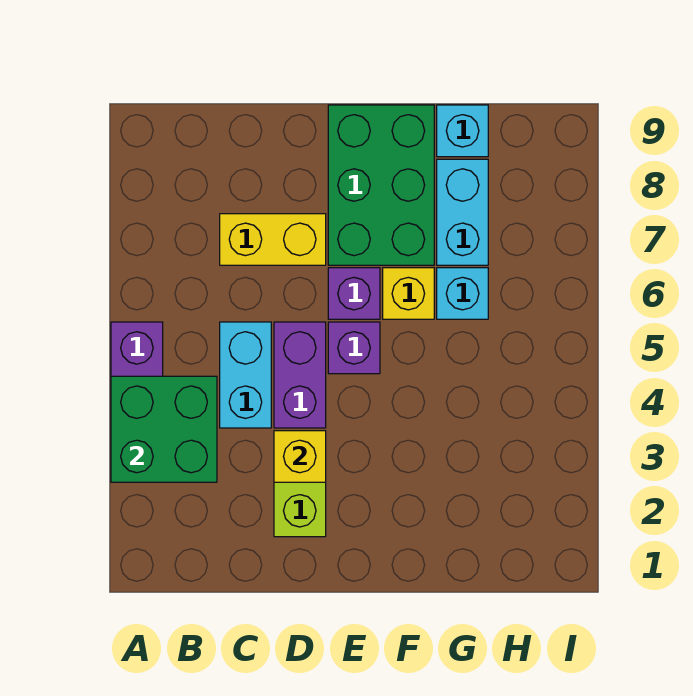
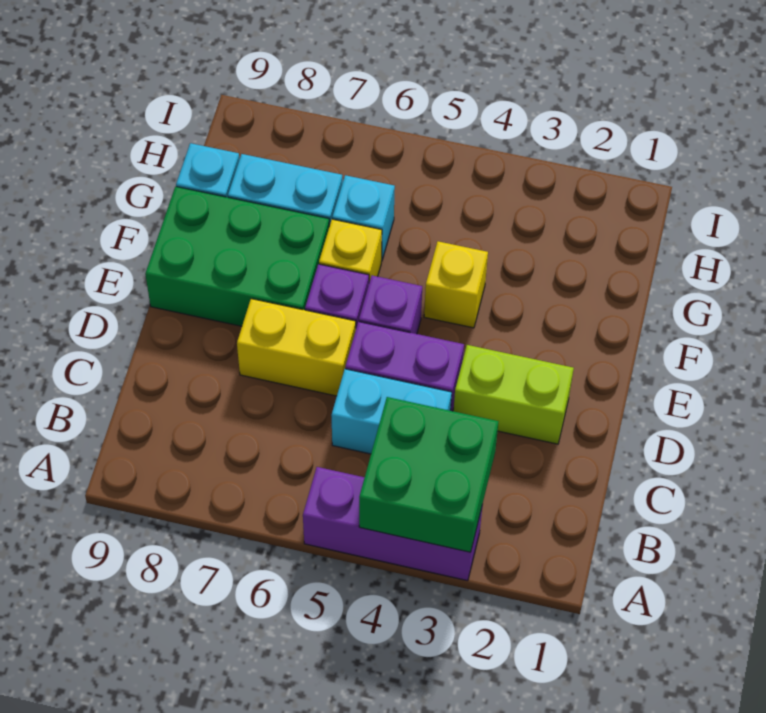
yellow brick C7:D7 level 1 -> yellow brick D6:D7 level 1
yellow brick D3 level 2 -> yellow brick F4 level 1

